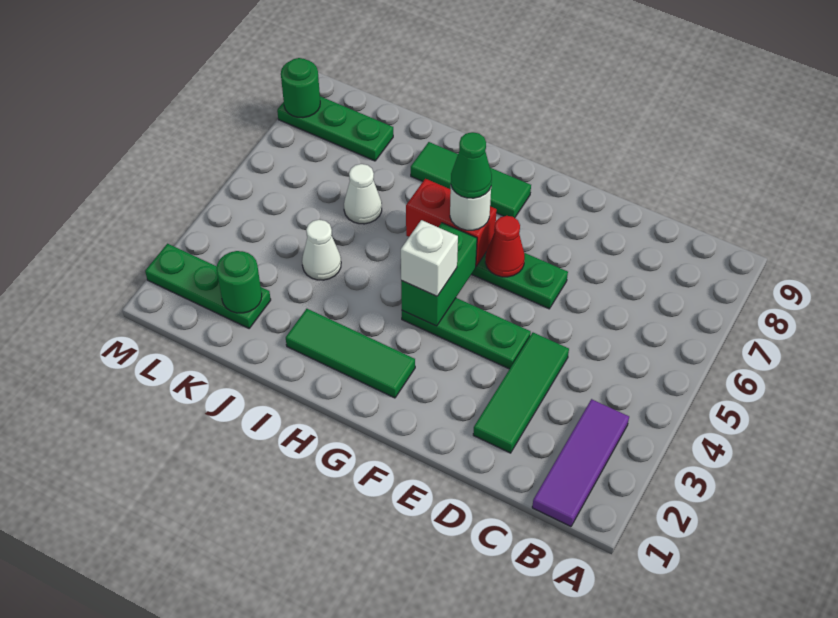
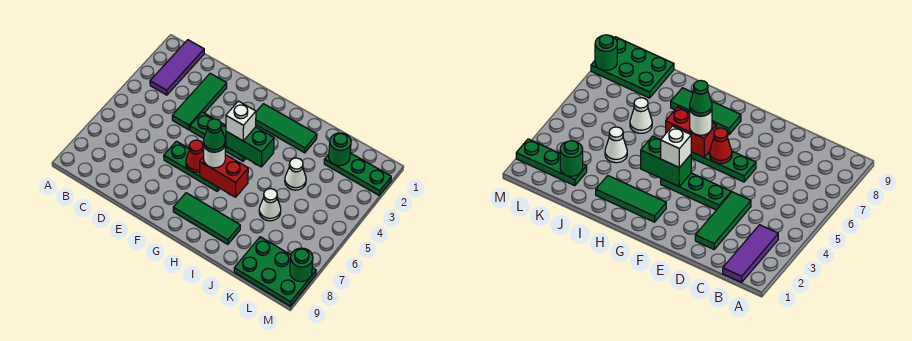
green brick G4:G5 level 2 -> green brick G4:H4 level 2
green plate K8:M8 level 1 -> green plate K8:M9 level 1

